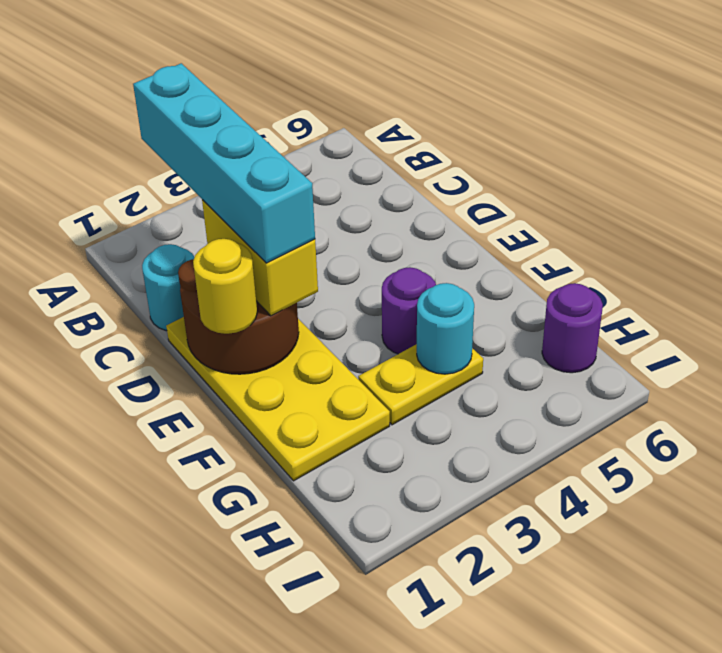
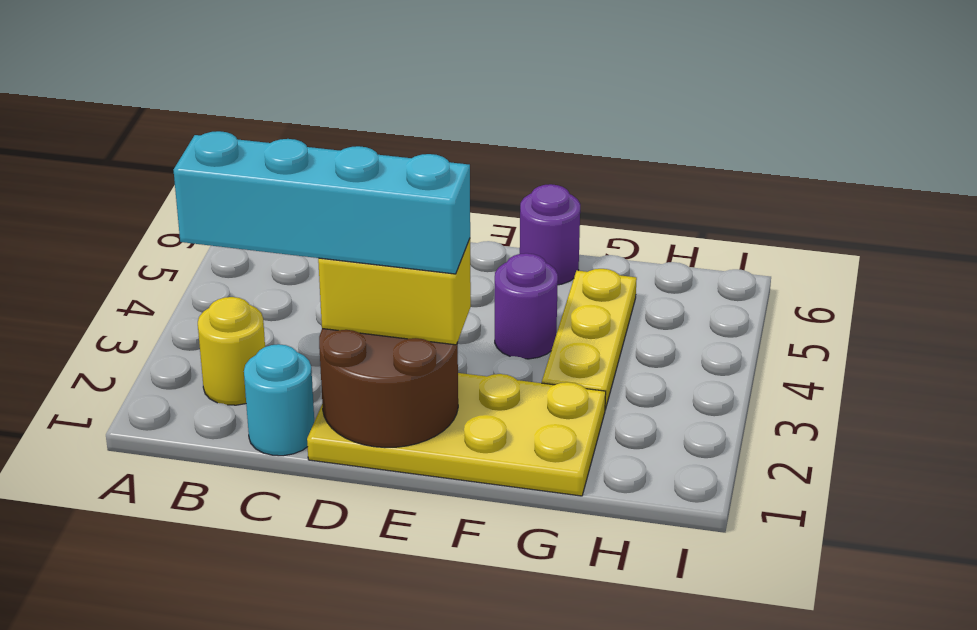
yellow round brick E1 level 3 -> yellow round brick B2 level 1
yellow plate G3:G4 level 1 -> yellow plate G3:G5 level 1
cyan round brick G4 level 2 -> none
purple round brick H6 level 1 -> purple round brick F6 level 1

